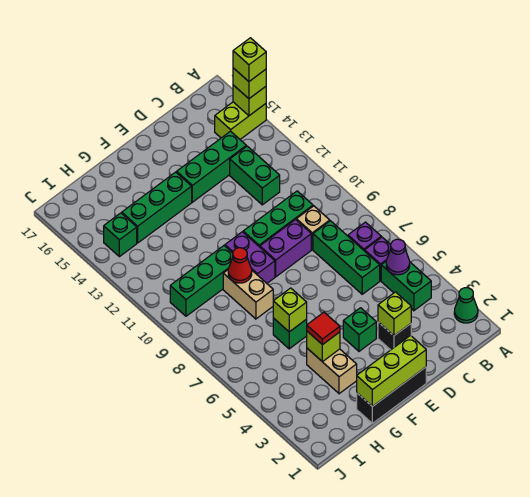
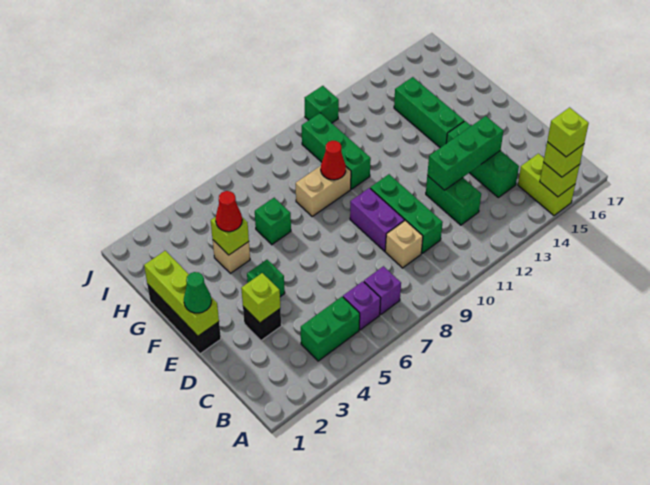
green cone A2 level 1 -> green cone E1 level 3
purple cone B5 level 2 -> none
green brick C6:C8 level 1 -> green brick D12:D14 level 2
green brick C12:C13 level 1 -> green brick C12:D12 level 1
purple brick F9:F10 level 1 -> none
tan brick G3:G4 level 1 -> tan brick G4 level 1
red tile G4 level 3 -> red cone G4 level 3
lime brick G6 level 2 -> none
green brick I14 level 1 -> green brick J11 level 1

